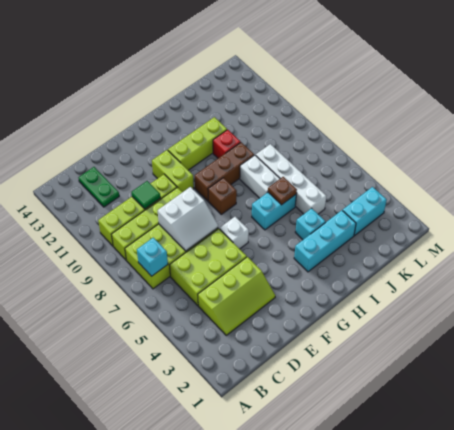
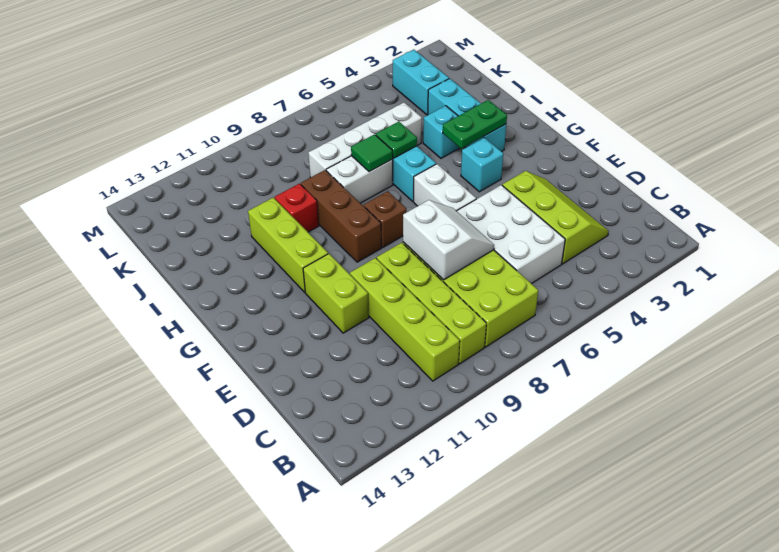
cyan brick B7 level 2 -> cyan brick G4 level 1
lime brick C5:E6 level 1 -> white brick C5:E6 level 1
green plate C12:C13 level 1 -> green plate H3:H4 level 2
green tile D10 level 2 -> green tile I7 level 2
white brick F6 level 1 -> white brick F6:G6 level 1
lime brick F10:F11 level 1 -> lime brick E11:F11 level 1
brown plate I6 level 2 -> green plate I6 level 2

